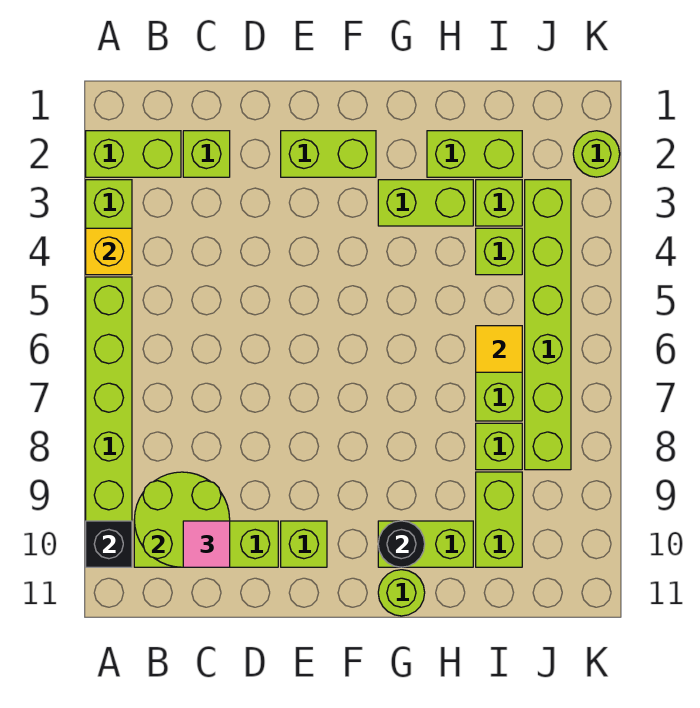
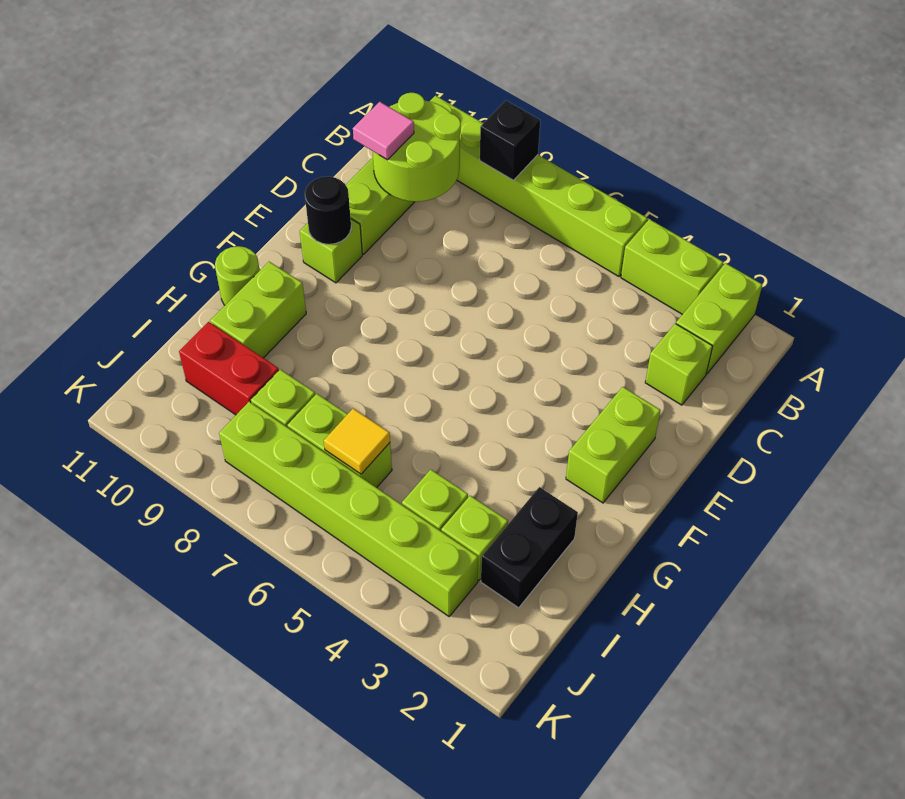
yellow brick A4 level 2 -> none
black brick A10 level 2 -> black brick A8 level 2
lime brick G3:H3 level 1 -> none
black round brick G10 level 2 -> black round brick E10 level 2
lime brick H2:I2 level 1 -> black brick H2:I2 level 1
lime brick I9:I10 level 1 -> red brick I9:I10 level 1
lime round brick K2 level 1 -> none

